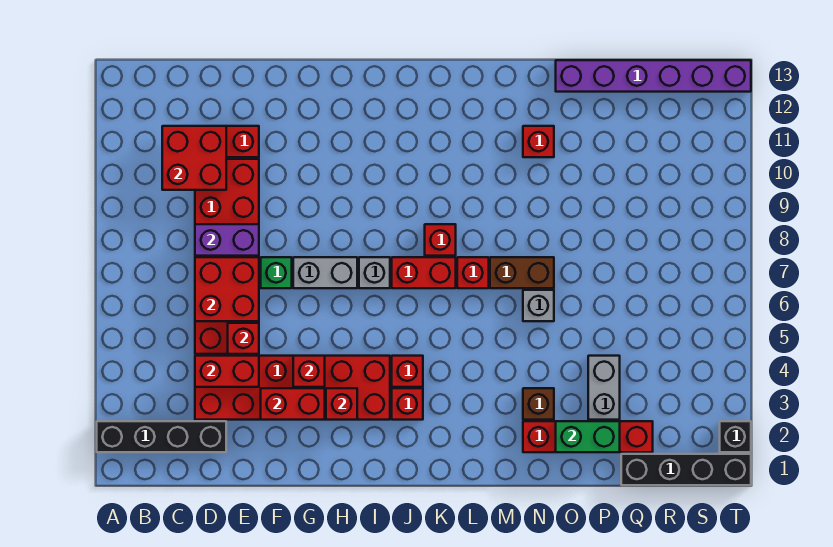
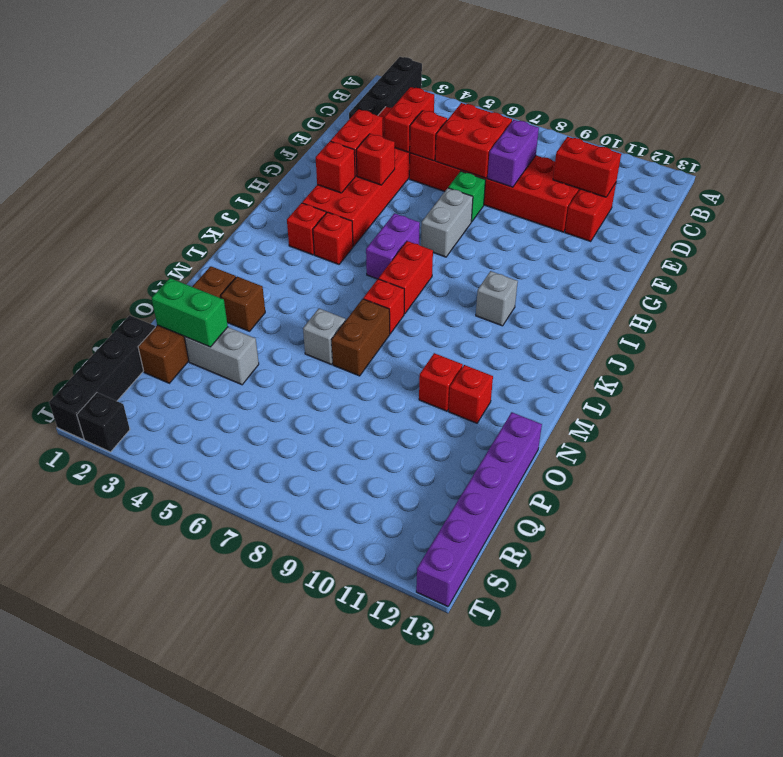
red brick C10:D11 level 2 -> red brick D10:D11 level 2
none -> purple brick I6:J6 level 1
grey brick I7 level 1 -> grey brick J10 level 1
red brick K8 level 1 -> red brick N10 level 1
red brick N2:Q2 level 1 -> brown brick N2:Q2 level 1
green brick O2:P2 level 2 -> green brick P2:P3 level 2

